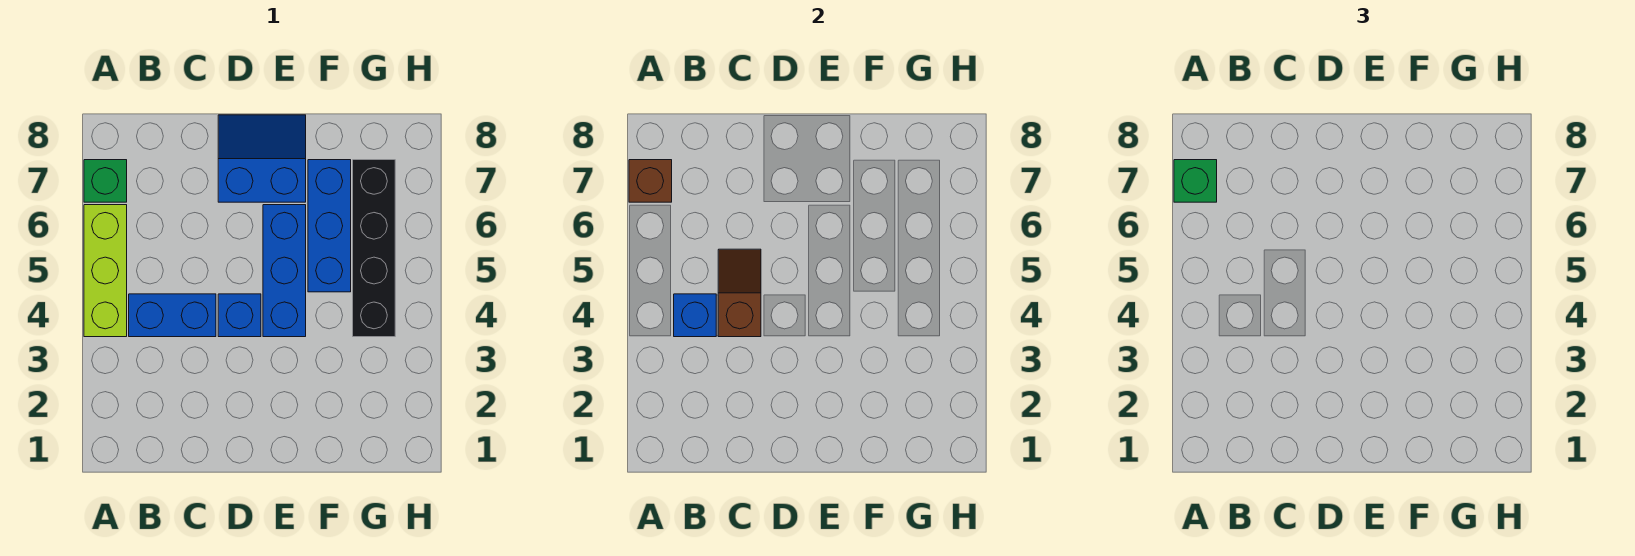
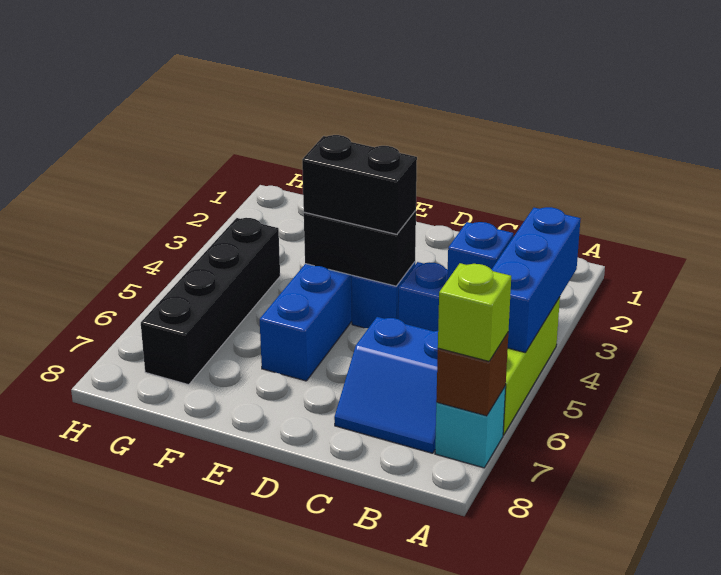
green brick A7 level 1 -> cyan brick A7 level 1
green brick A7 level 3 -> lime brick A7 level 3
brown slope C4:C5 level 2 top 4 -> none
none -> black brick D4:E4 level 2
none -> black brick D4:E4 level 3
blue slope D7:E8 level 1 top 7 -> blue slope B6:C7 level 1 top 6
blue brick F5:F7 level 1 -> blue brick A3:A5 level 2

